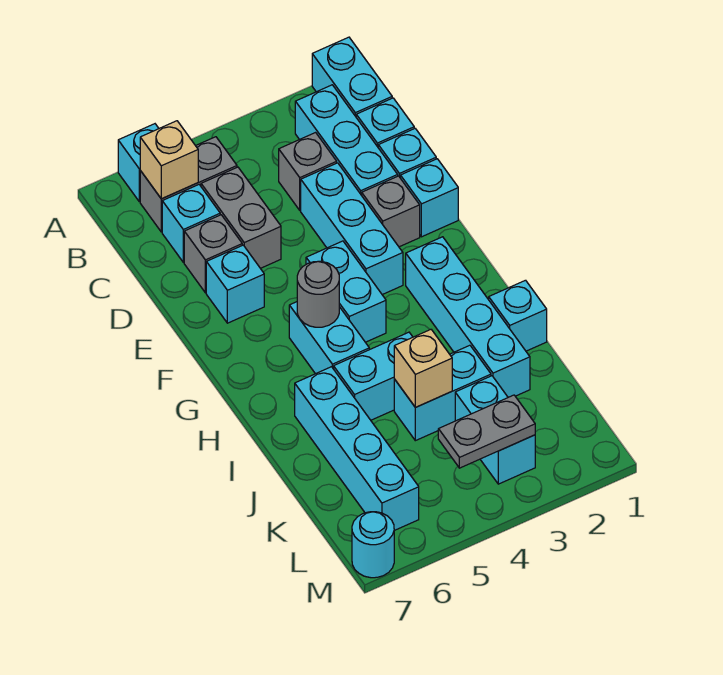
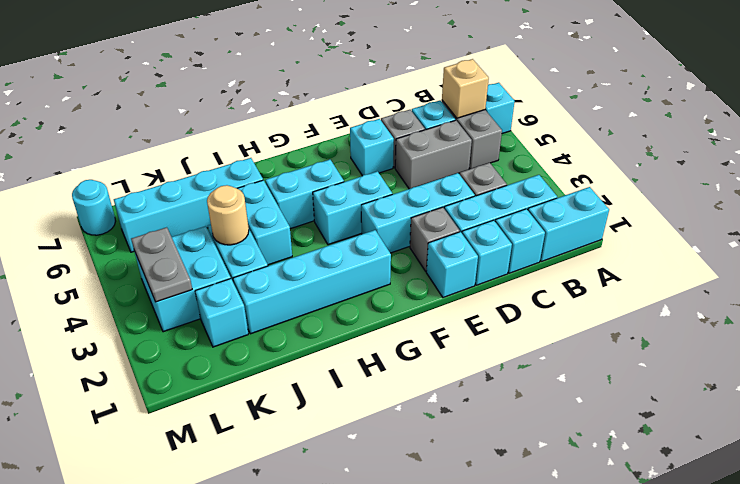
grey round brick G5 level 2 -> none
cyan brick I1 level 1 -> cyan brick K2 level 1
tan brick J4 level 2 -> tan round brick J4 level 2
cyan brick K3:L3 level 1 -> cyan brick K3:L4 level 1

